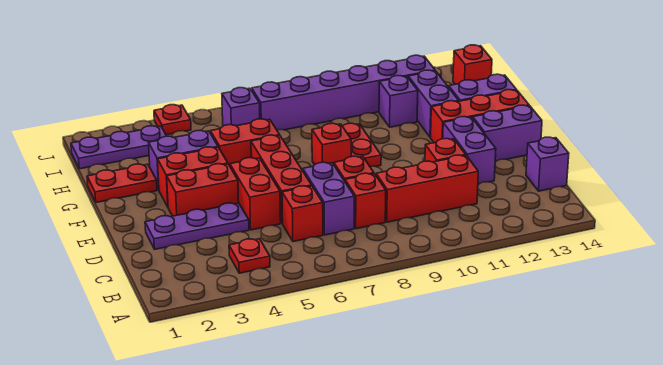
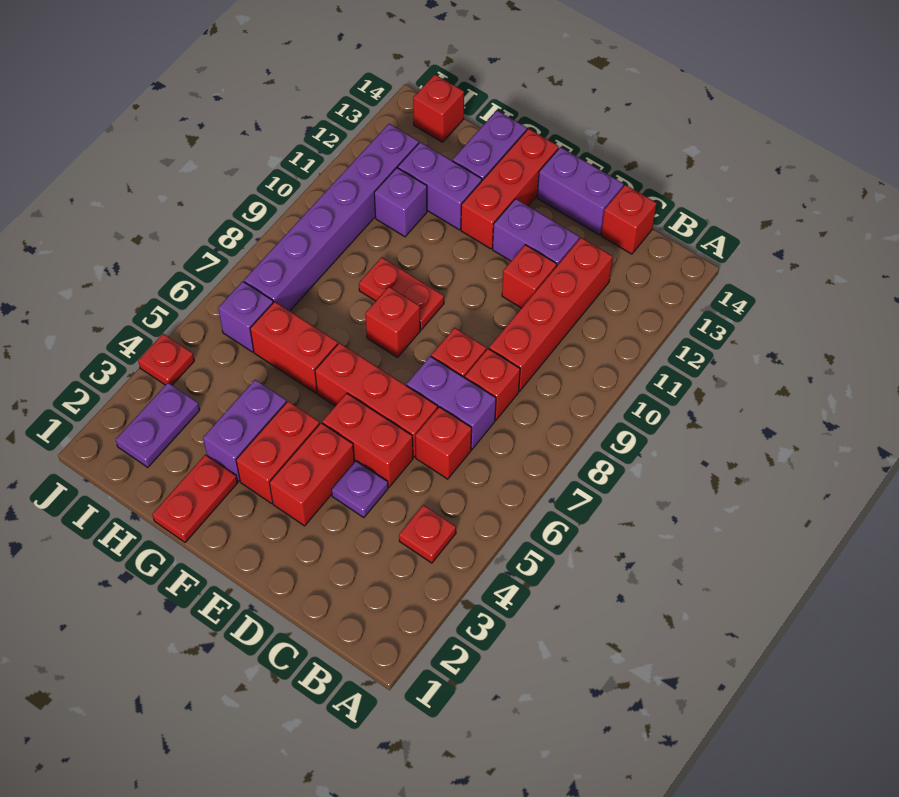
red brick C9:C11 level 1 -> red brick C9:C12 level 1
purple brick C14 level 1 -> red brick C14 level 1
purple plate D2:D4 level 1 -> purple plate D4 level 1
purple brick E13:E14 level 1 -> purple brick D14:E14 level 1
red brick G5:G6 level 1 -> red brick G6:H6 level 1
purple plate I1:I3 level 1 -> purple plate I2:I3 level 1

